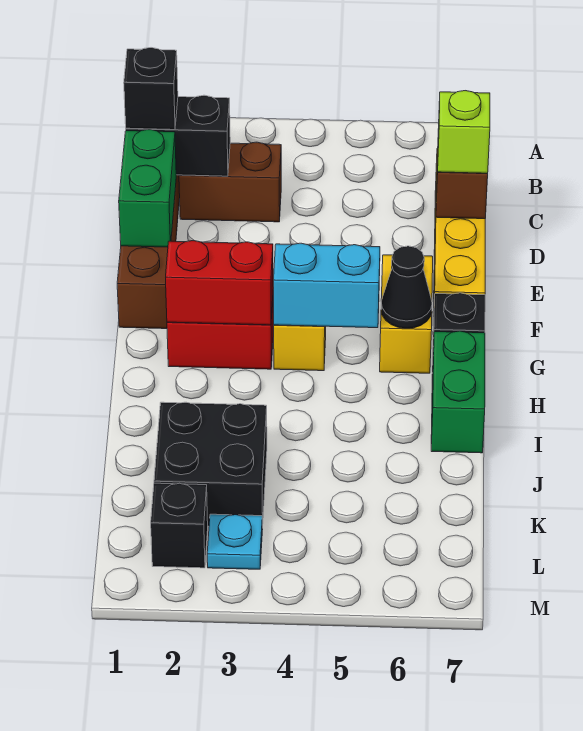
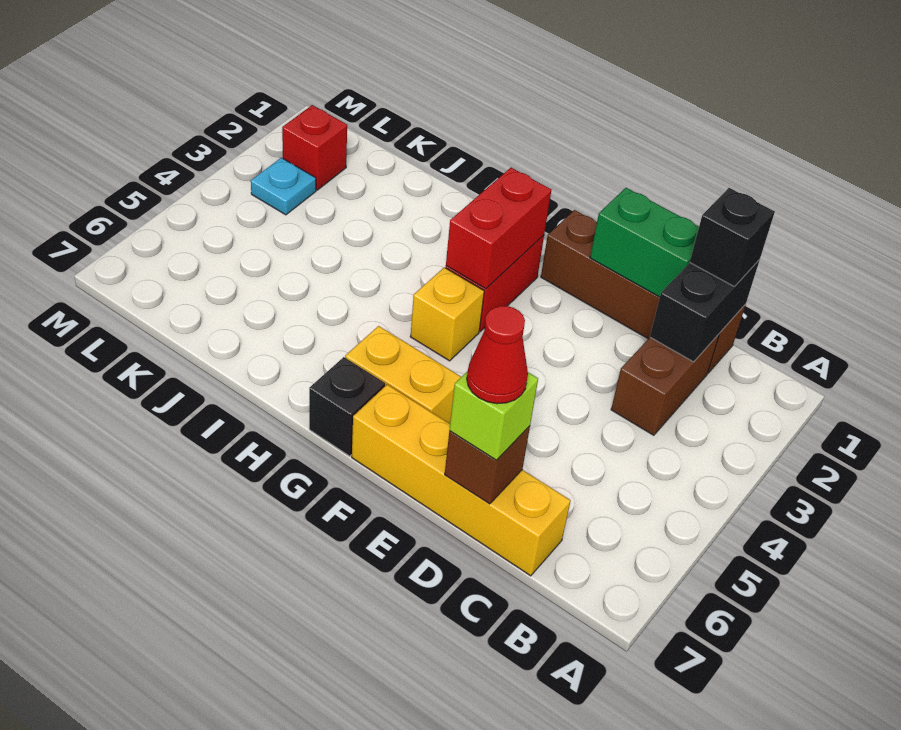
none -> red cone D7 level 4
cyan brick G4:G5 level 2 -> none
black cone G6 level 2 -> none
green brick H7:I7 level 1 -> none
black brick J2:K3 level 1 -> none
black brick L2 level 1 -> red brick L2 level 1

